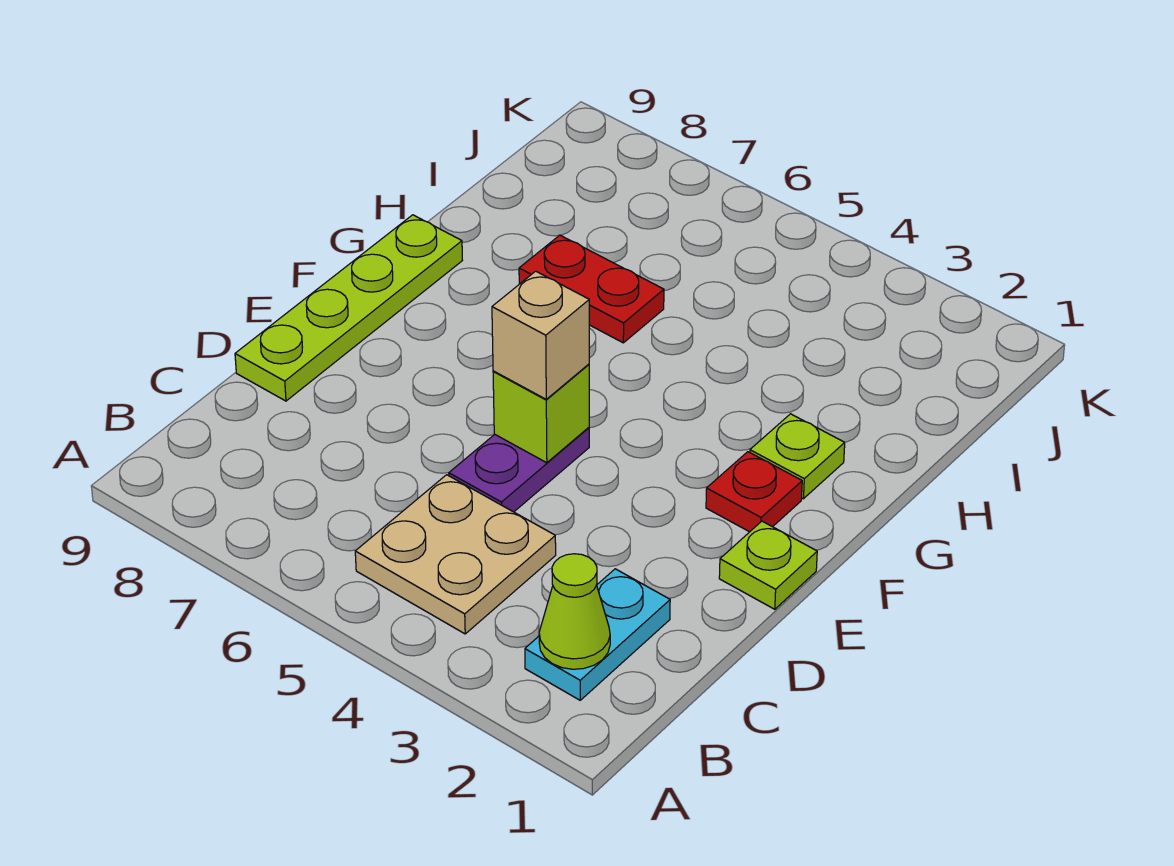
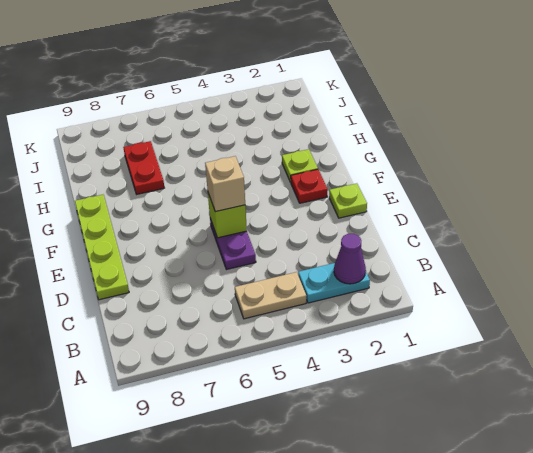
cyan plate B2:C2 level 1 -> cyan plate B2:B3 level 1
lime cone B2 level 2 -> purple cone B2 level 2
tan plate B4:C5 level 1 -> tan plate B4:B5 level 1
red plate H6:H7 level 1 -> red plate H7:I7 level 1

